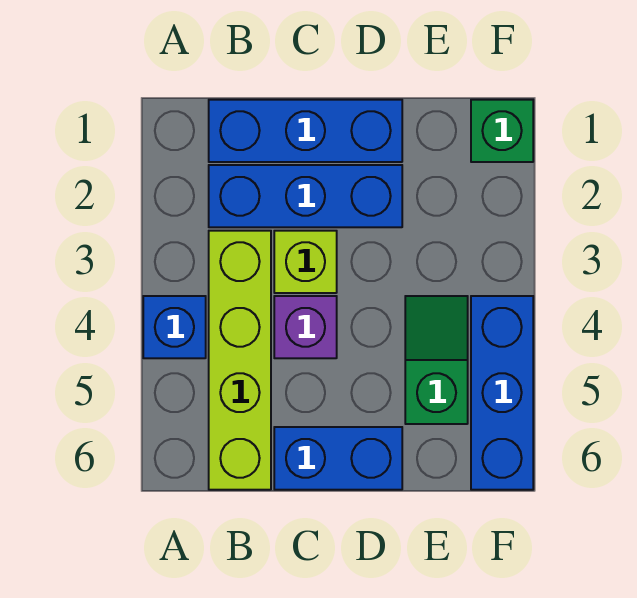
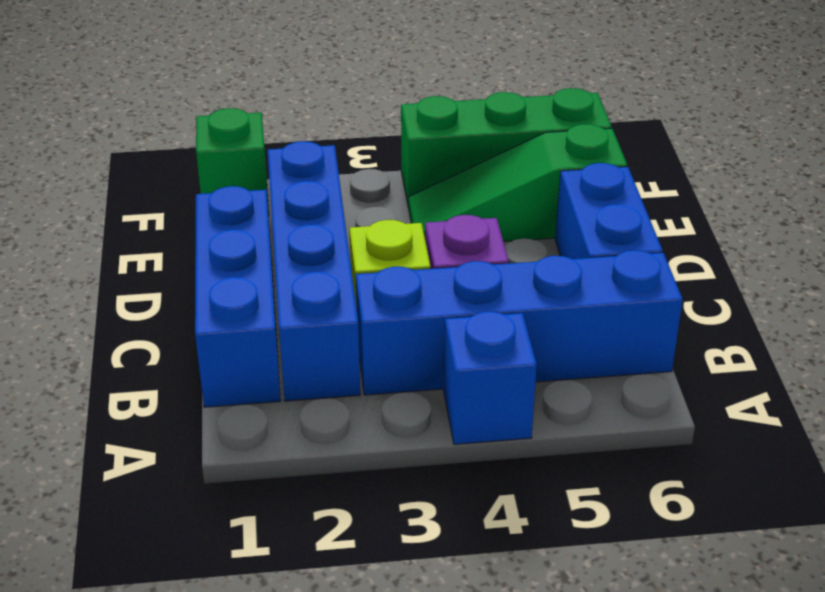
blue brick B2:D2 level 1 -> blue brick B2:E2 level 1
lime brick B3:B6 level 1 -> blue brick B3:B6 level 1
green slope E4:E5 level 1 top 5 -> green slope E4:E6 level 1 top 6
blue brick F4:F6 level 1 -> green brick F4:F6 level 1

